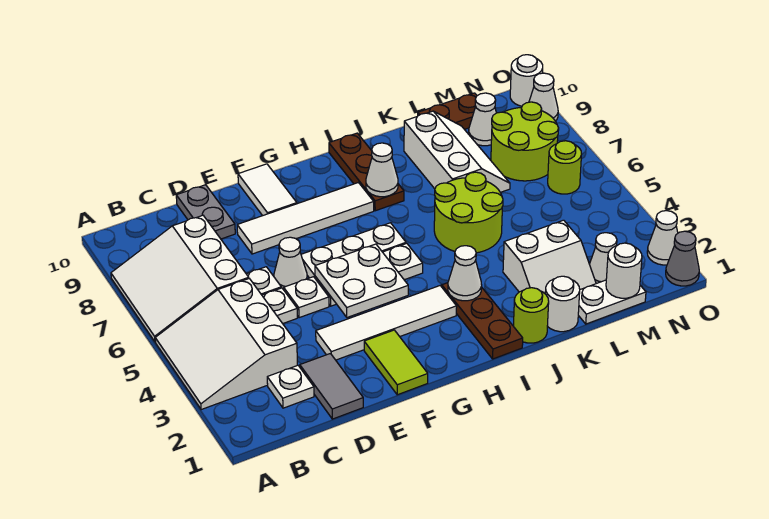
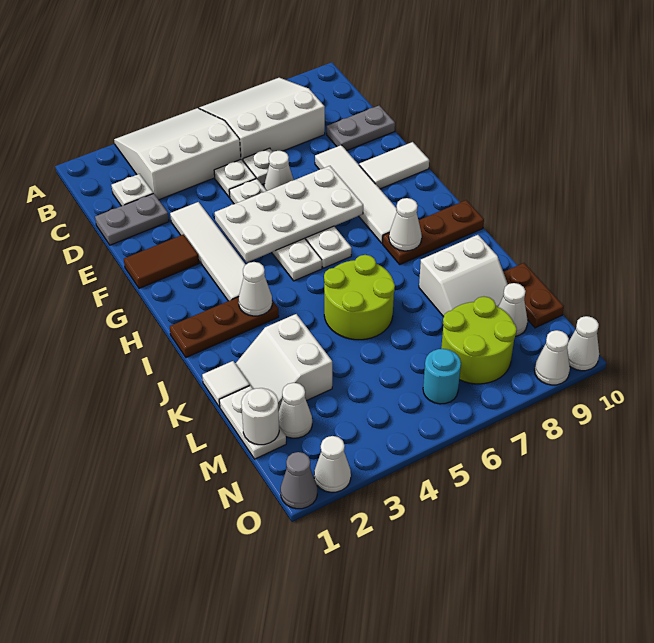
grey tile D1:D2 level 1 -> grey plate D1:D2 level 1
lime tile F1:F2 level 1 -> brown tile F1:F2 level 1
white plate F4:G5 level 2 -> white plate F4:G7 level 2
lime round brick J1 level 1 -> none
white round brick K1 level 1 -> white tile K1 level 1
white slope K7:L9 level 1 top K -> white slope K8:L9 level 1 top K
lime round brick N6 level 1 -> cyan round brick N6 level 1
white round brick O10 level 1 -> white cone O10 level 1

